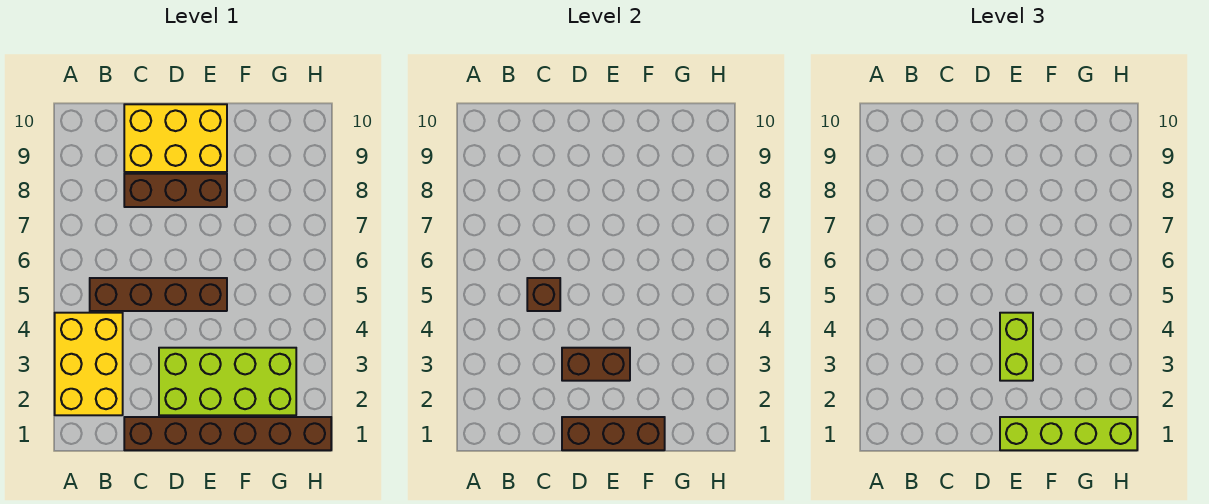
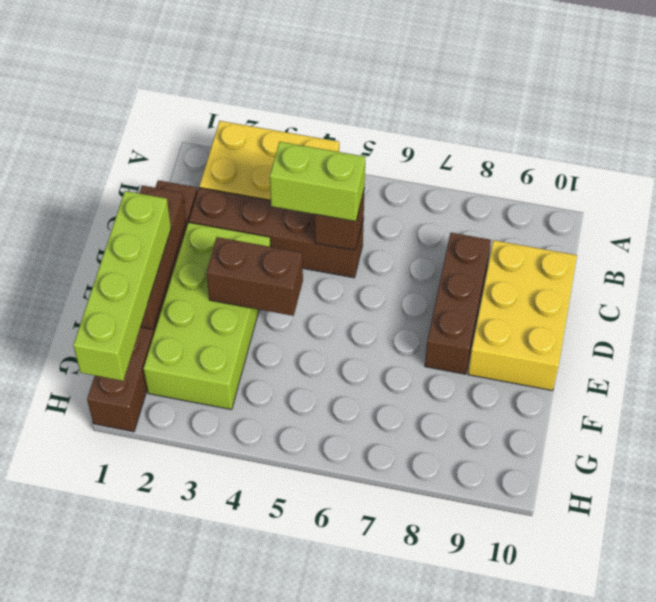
brown brick B5:E5 level 1 -> brown brick C2:C5 level 1
brown brick D3:E3 level 2 -> brown brick E3:E4 level 2
lime brick E3:E4 level 3 -> lime brick C4:C5 level 3

